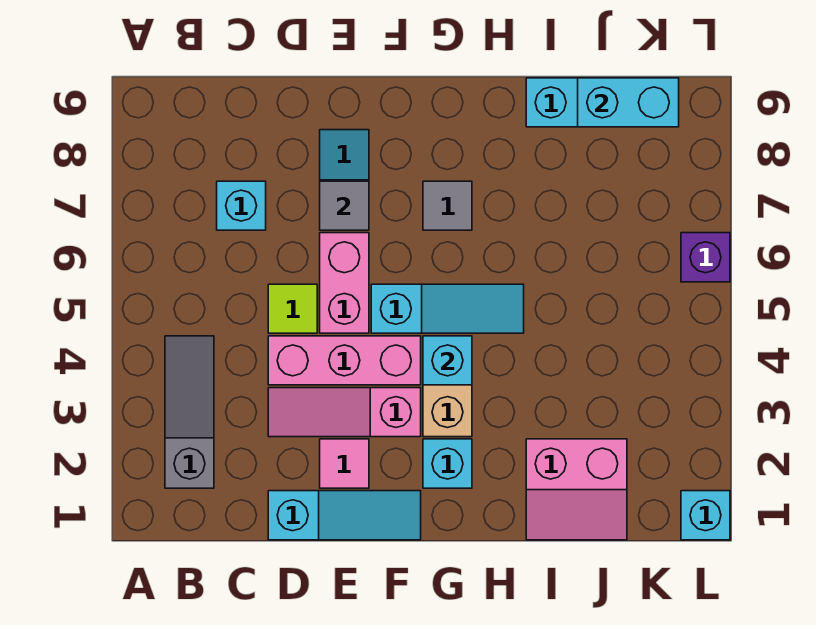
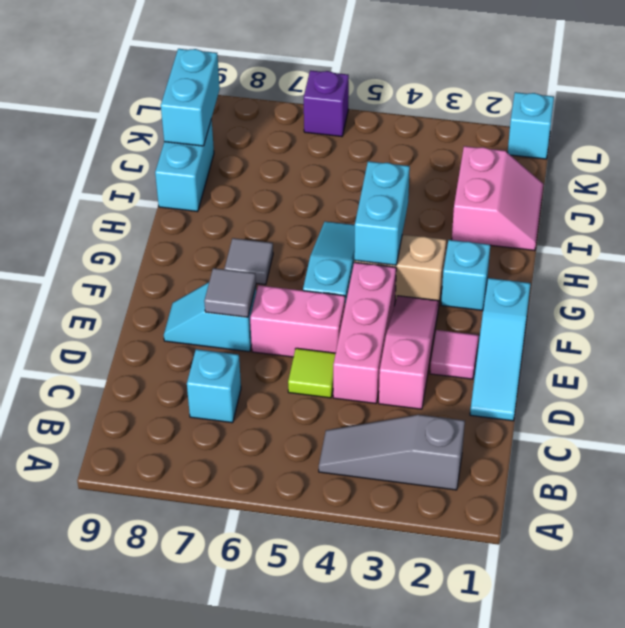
cyan slope D1:F1 level 1 top D -> cyan slope D1:F1 level 1 top F
pink slope D3:F3 level 1 top F -> pink slope D3:F3 level 1 top D
cyan brick G4 level 2 -> cyan brick G4:H4 level 2

